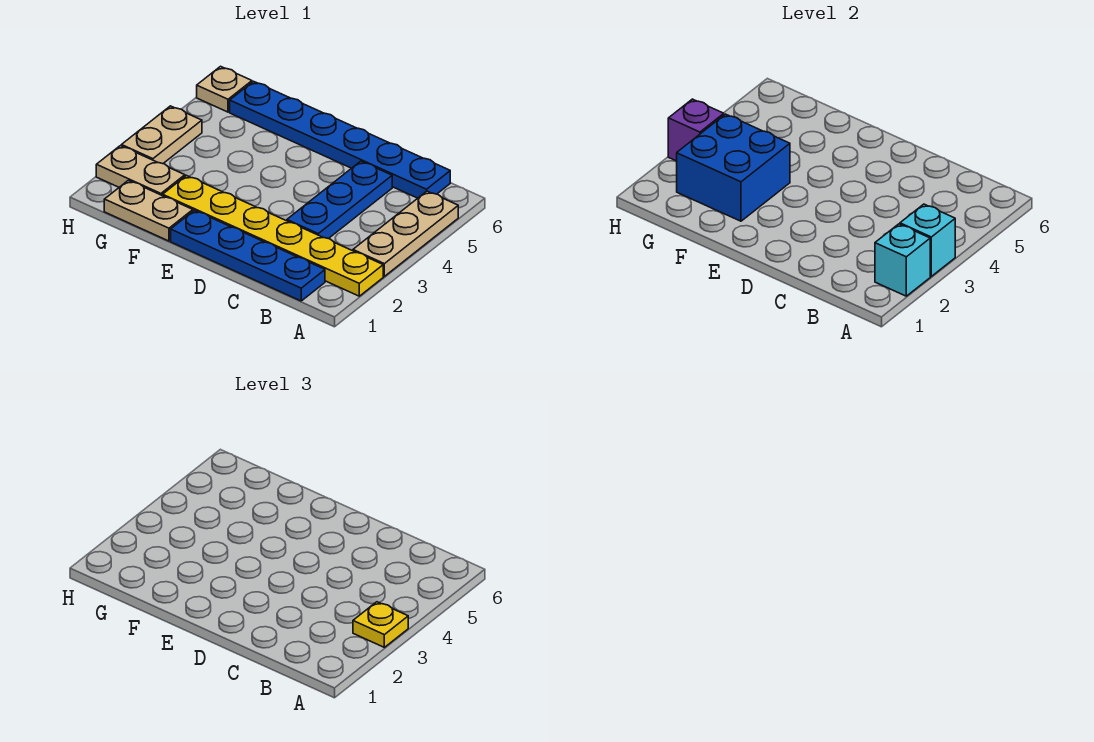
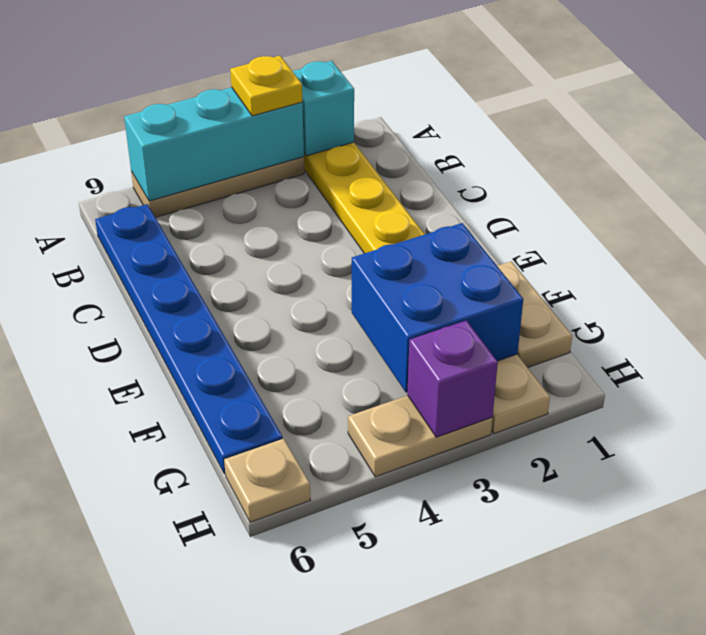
cyan brick A3 level 2 -> cyan brick A3:A5 level 2
blue plate B1:E1 level 1 -> none
blue plate C3:C5 level 1 -> none

